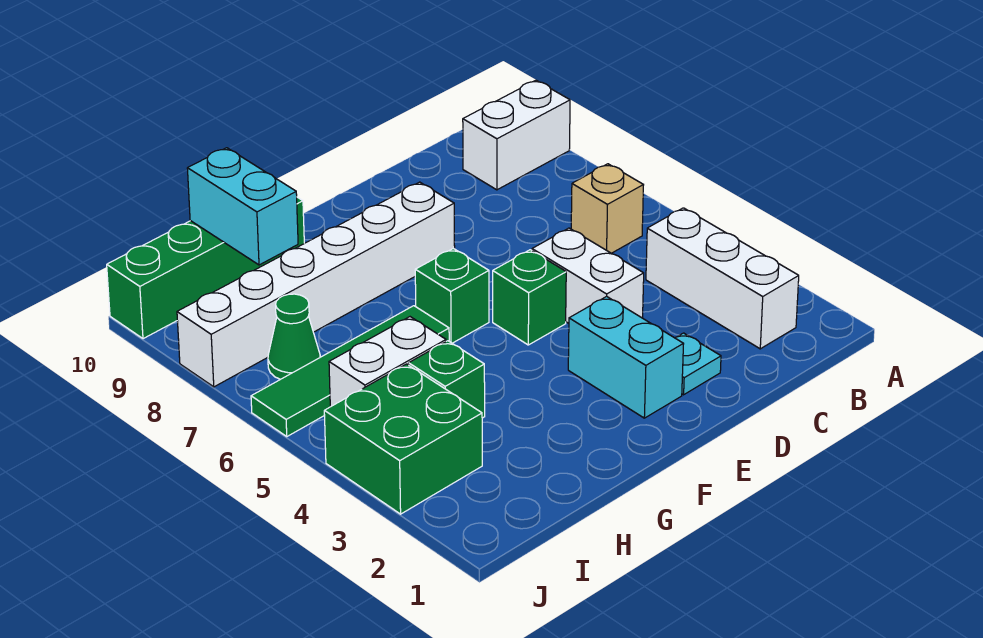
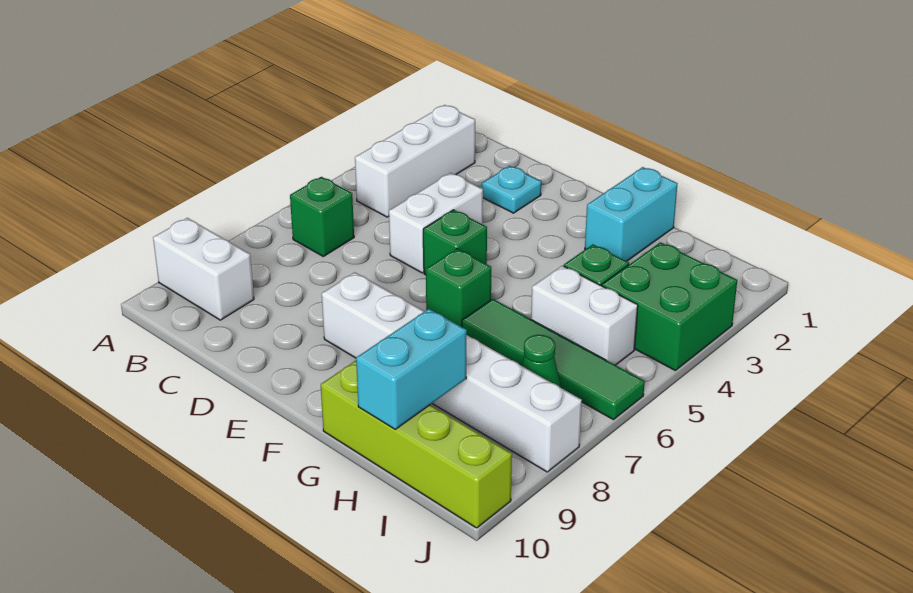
tan brick B6 level 1 -> green brick B6 level 1
cyan brick E2:E3 level 1 -> cyan brick G1:G2 level 1
green brick G10:J10 level 1 -> lime brick G10:J10 level 1

